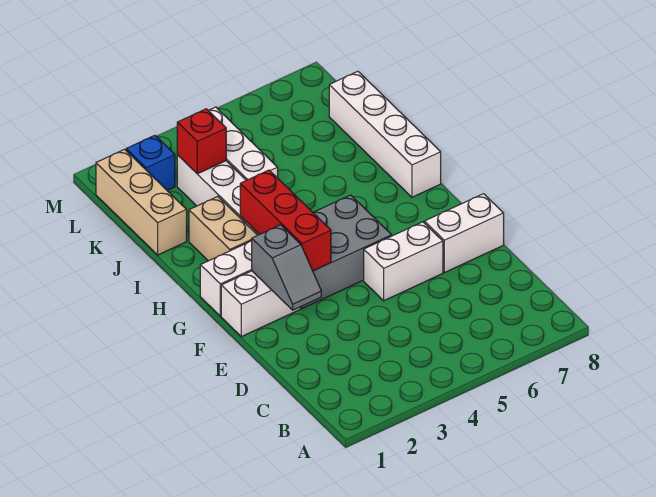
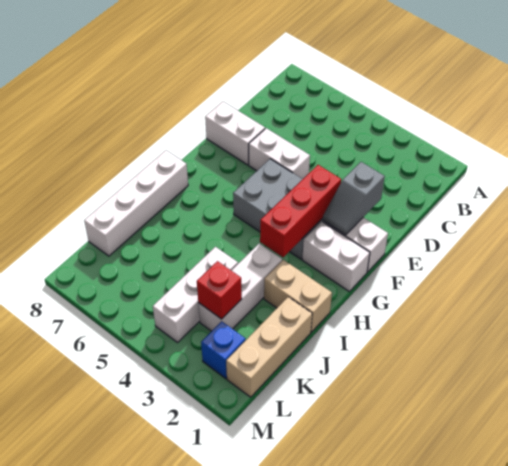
grey slope E2:F2 level 2 top F -> grey slope E2:F2 level 2 top E
tan brick H2:I2 level 1 -> tan brick I1:I2 level 1

